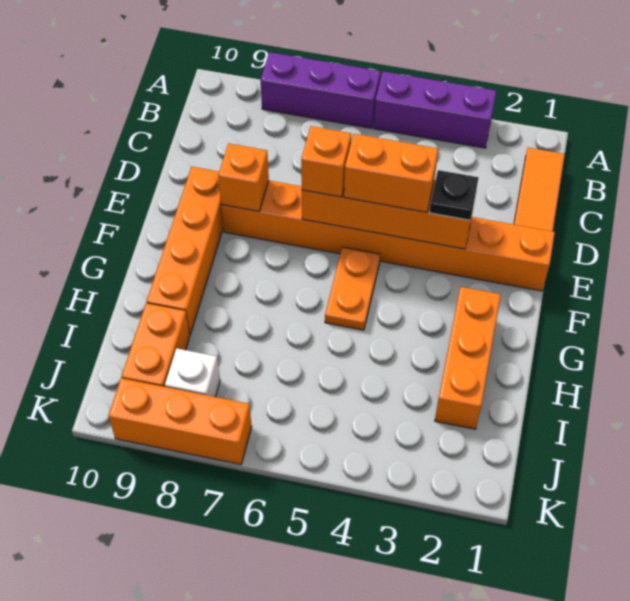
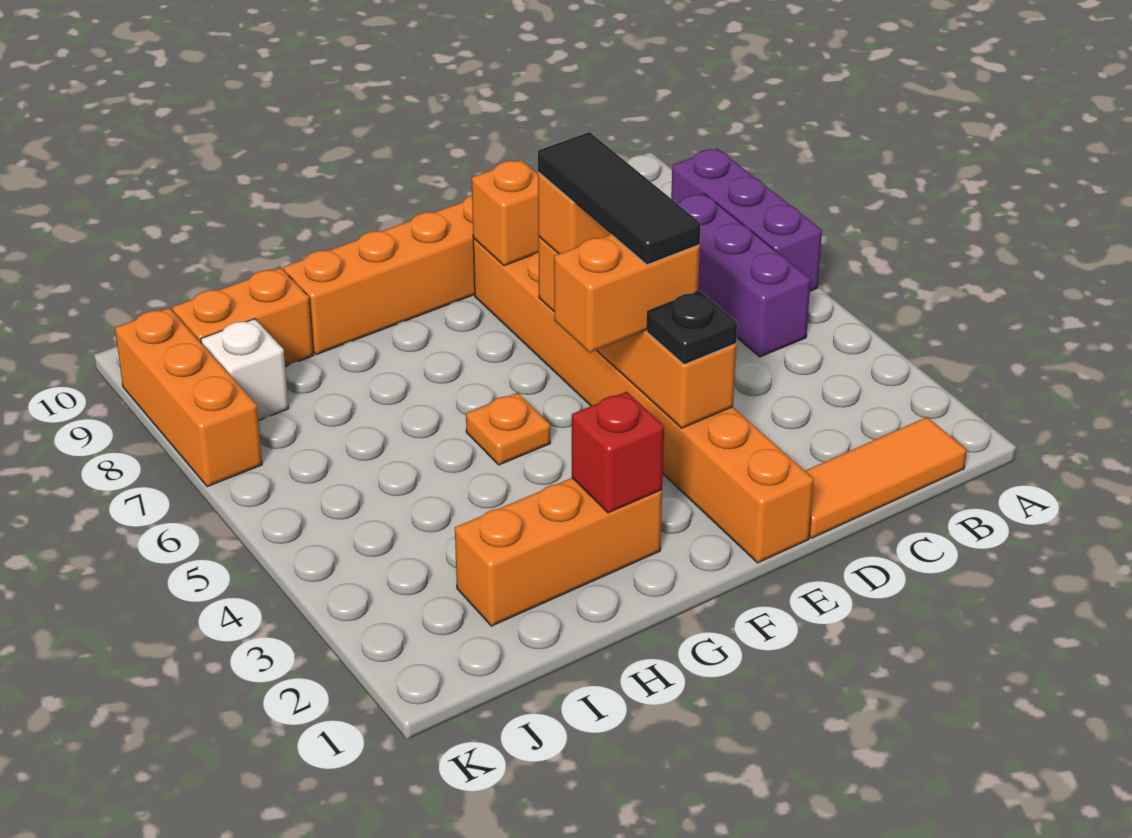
purple brick A3:A5 level 1 -> purple brick B5:B7 level 1
orange brick E4:E5 level 3 -> orange brick E4:F4 level 3
none -> black tile E4:E6 level 4
orange plate F5:G5 level 1 -> orange plate G5 level 1
none -> red brick G2 level 2

